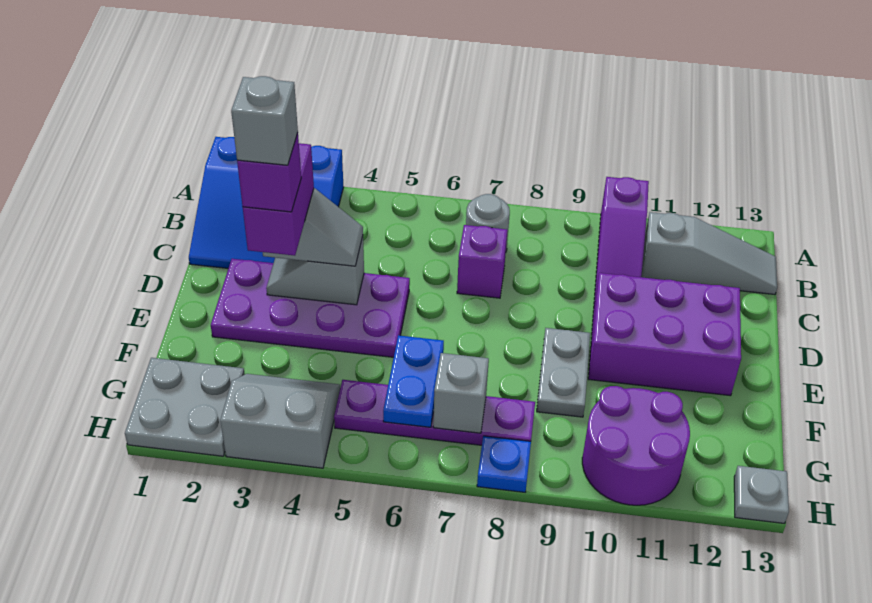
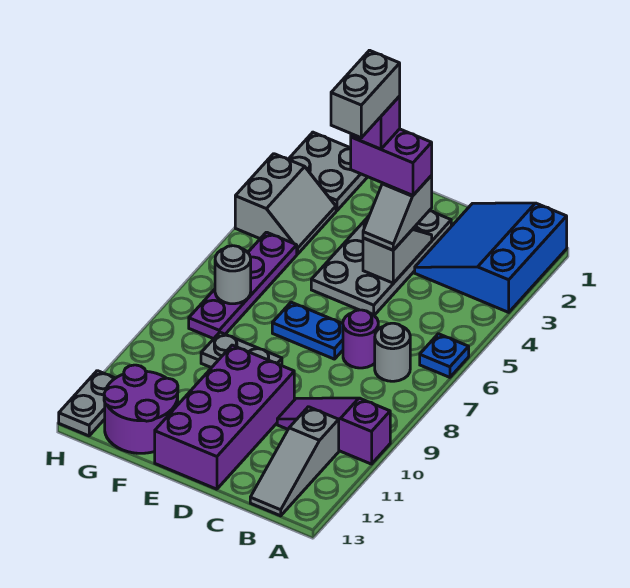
purple brick C7 level 1 -> purple round brick C7 level 1
purple plate D2:E5 level 1 -> grey plate D2:E5 level 1
purple brick D10:E12 level 1 -> purple brick D10:E13 level 1
grey brick E3 level 6 -> grey brick E3:E4 level 6
blue plate F6:G6 level 2 -> blue plate D7:E7 level 1
grey brick G7 level 2 -> grey round brick G7 level 2
purple round brick G10:H11 level 1 -> purple round brick F12:G13 level 1
blue plate H8 level 1 -> blue plate A6 level 1
grey plate H13 level 1 -> grey plate H12:H13 level 1

